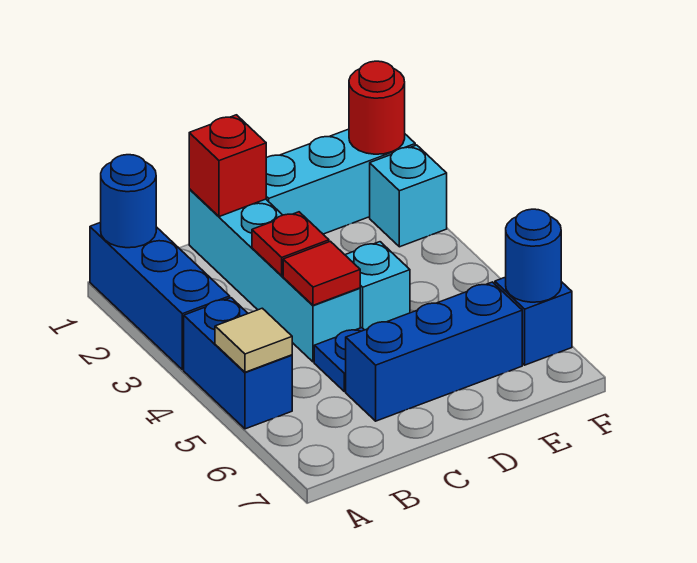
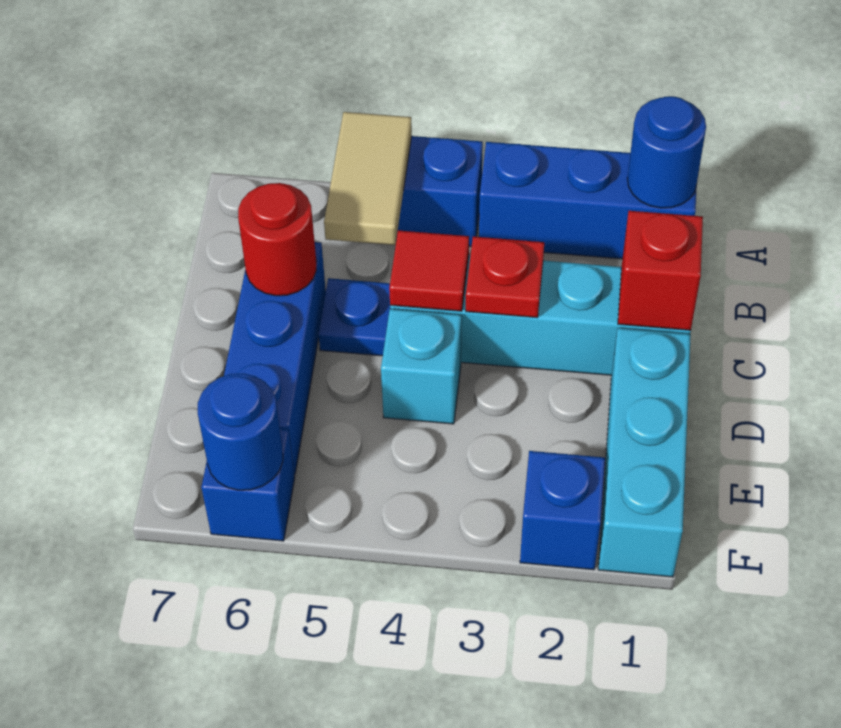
tan tile A5 level 2 -> tan tile A5:B5 level 2
red round brick F1 level 2 -> red round brick C6 level 2
cyan brick F2 level 1 -> blue brick F2 level 1

